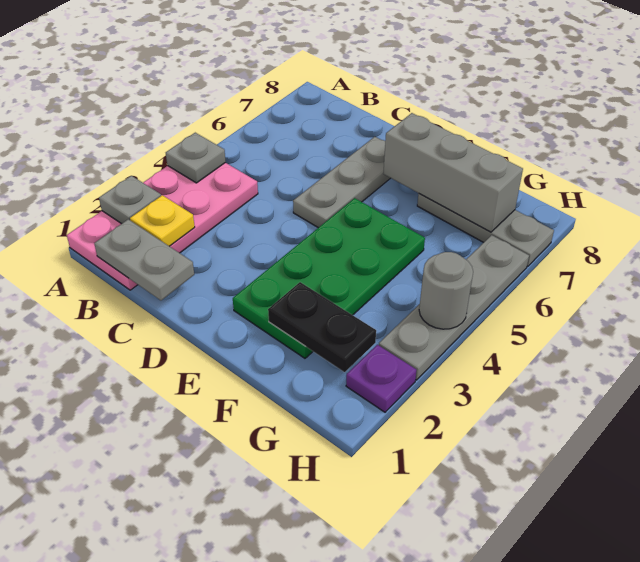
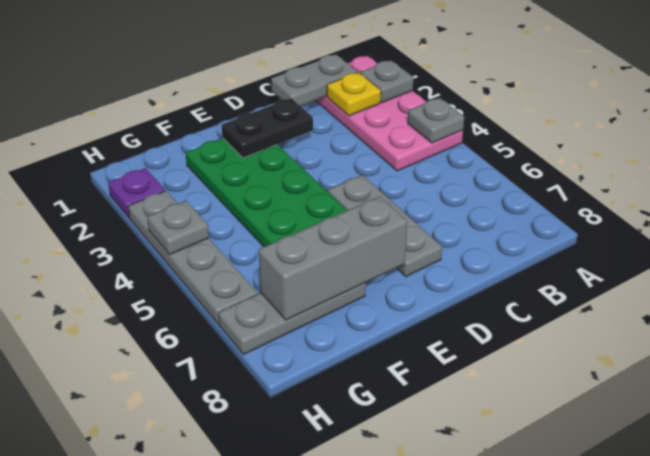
black plate F2:G2 level 2 -> black plate D2:E2 level 2
grey round brick H4 level 2 -> grey plate H4 level 2

